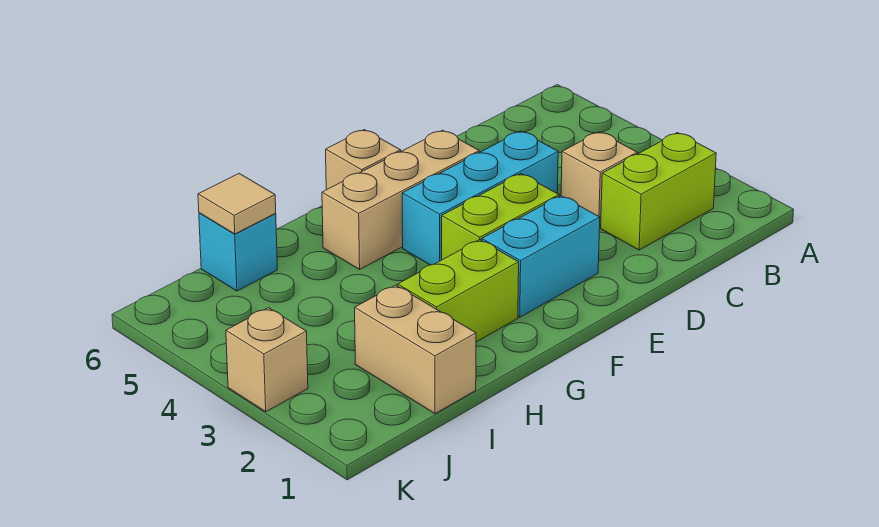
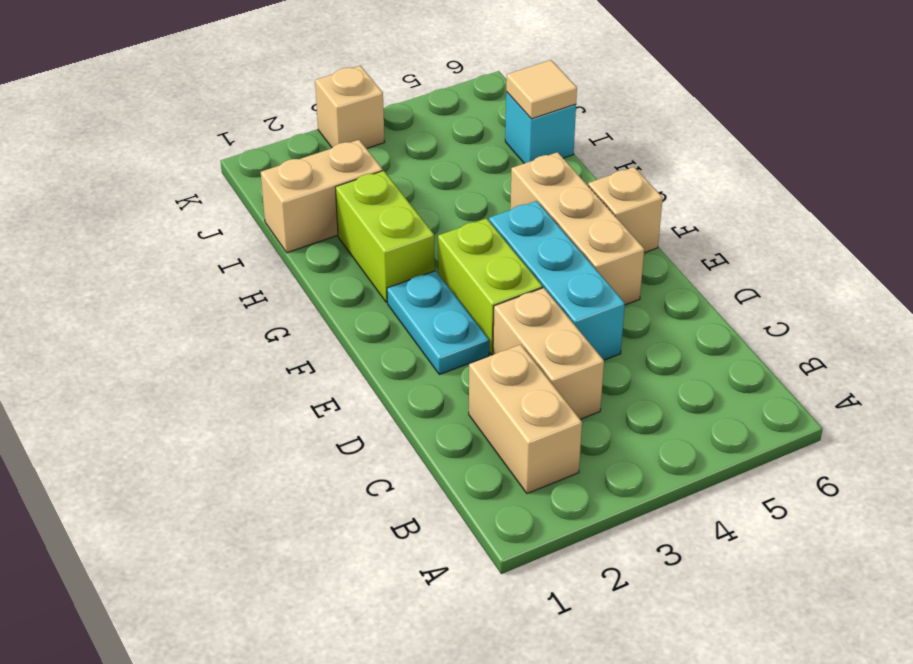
lime brick B2:C2 level 1 -> tan brick B2:C2 level 1
tan brick C3 level 1 -> tan brick C3:D3 level 1
cyan brick E2:F2 level 1 -> cyan plate E2:F2 level 1

